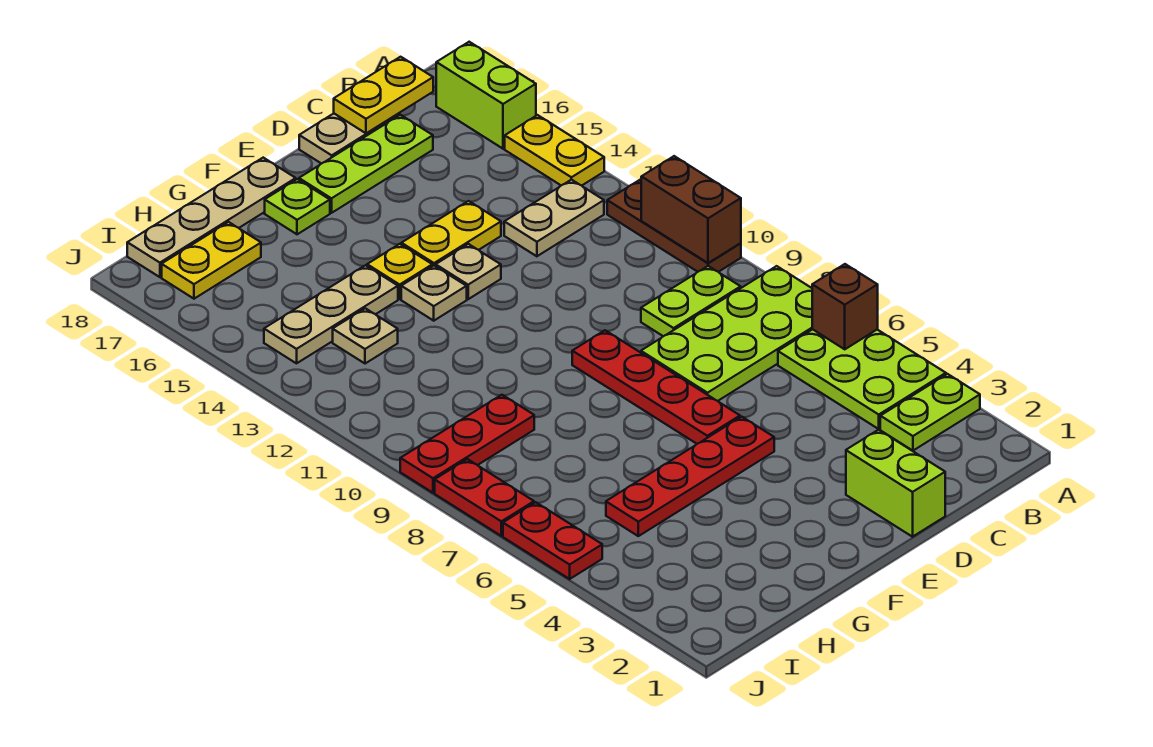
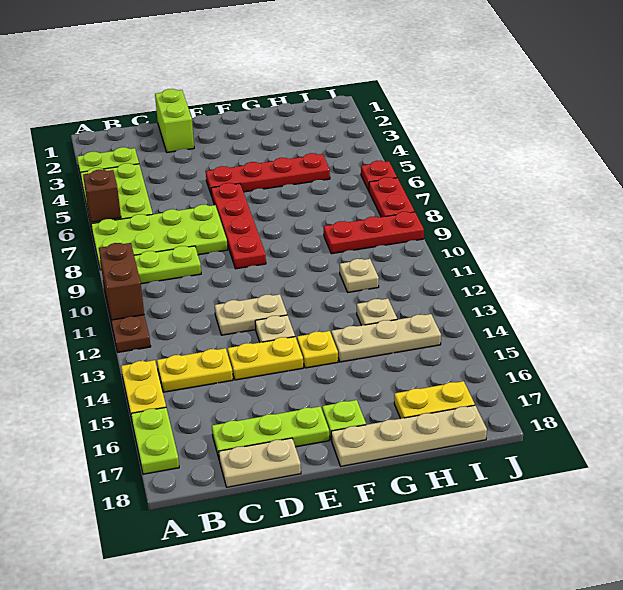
lime brick A16:A17 level 1 -> lime plate A16:A17 level 1
tan plate B13:C13 level 1 -> tan plate D12:E12 level 1
yellow plate B18:C18 level 2 -> yellow plate B14:C14 level 1
tan plate F13 level 1 -> tan plate H11 level 1
red plate J5:J6 level 1 -> red plate J6 level 1

